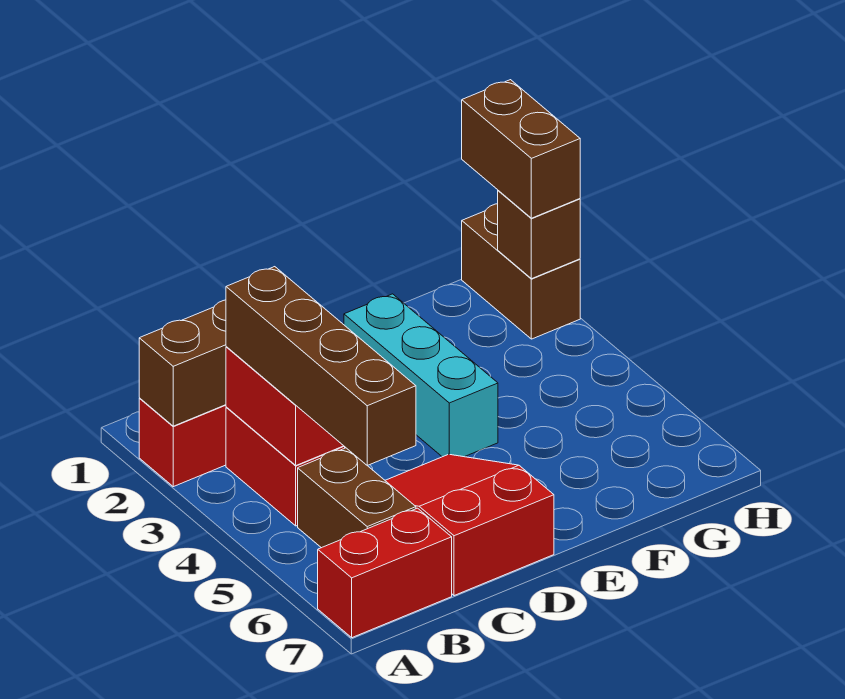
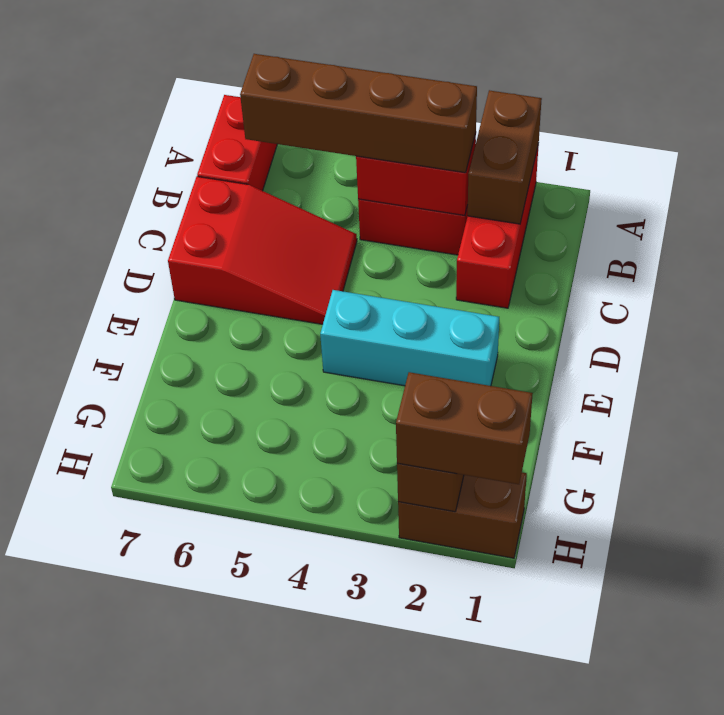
brown brick B5:B6 level 1 -> none

